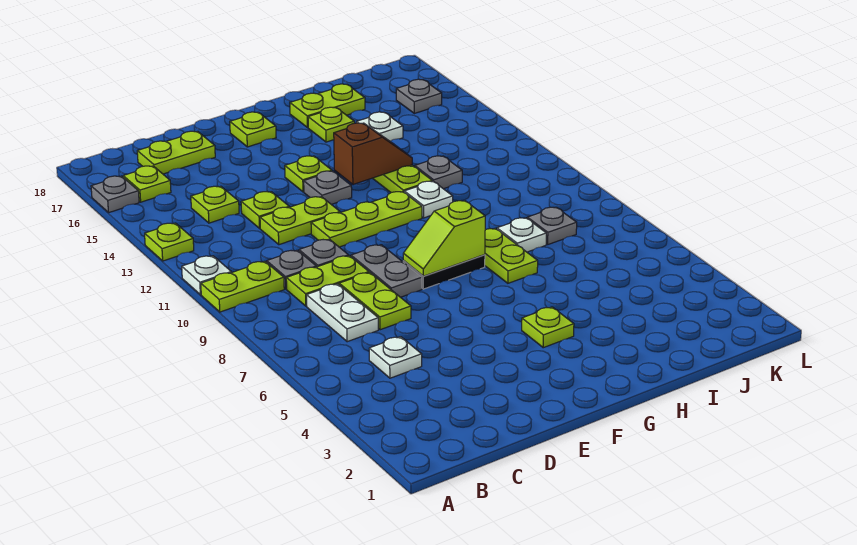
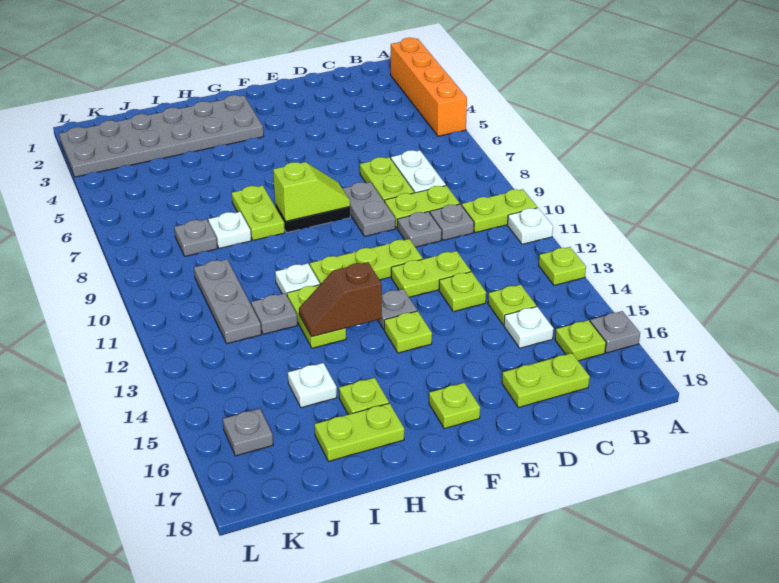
none -> orange brick A2:A5 level 1
white plate C5 level 1 -> white plate C15 level 1
none -> grey plate G2:L3 level 1
lime plate G4 level 1 -> none
none -> grey plate J10:J12 level 1

